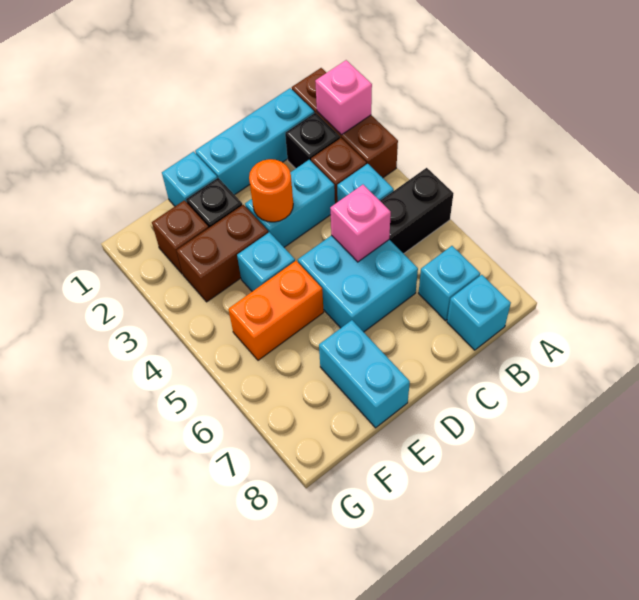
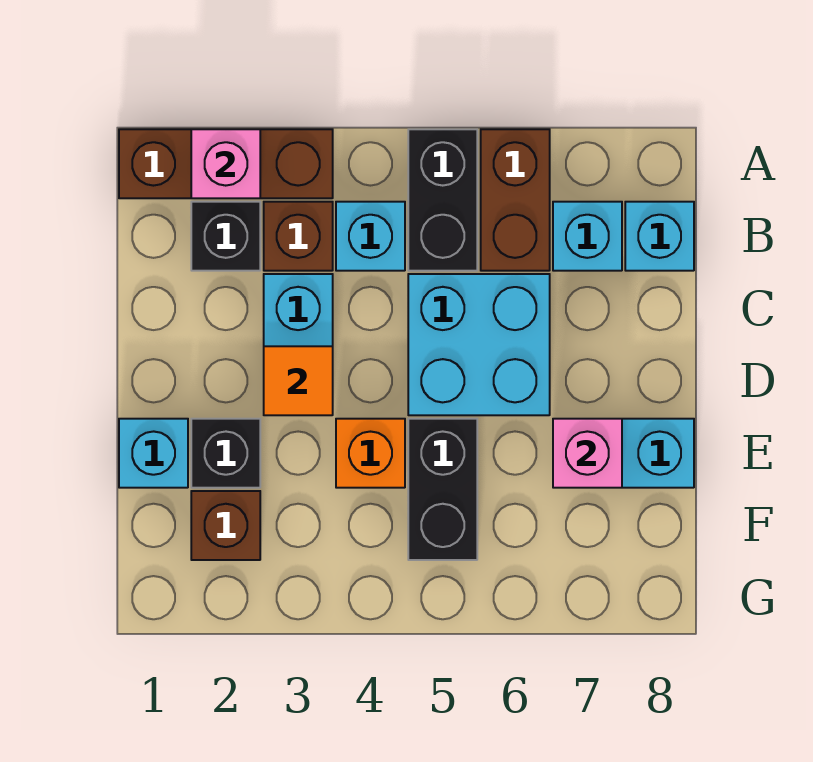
cyan brick B1:D1 level 1 -> none
pink brick C5 level 2 -> pink brick E7 level 2
orange round brick D3 level 2 -> orange tile D3 level 2
brown brick E3:F3 level 1 -> brown brick A6:B6 level 1
cyan brick E4 level 1 -> orange brick E4 level 1
orange brick E5:F5 level 1 -> black brick E5:F5 level 1

